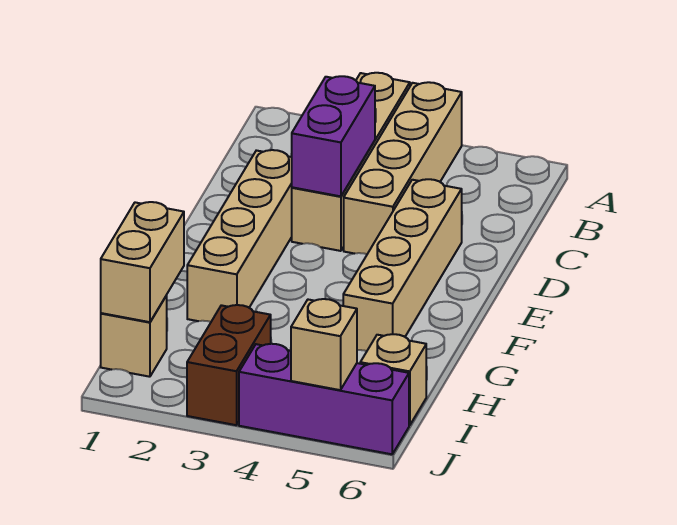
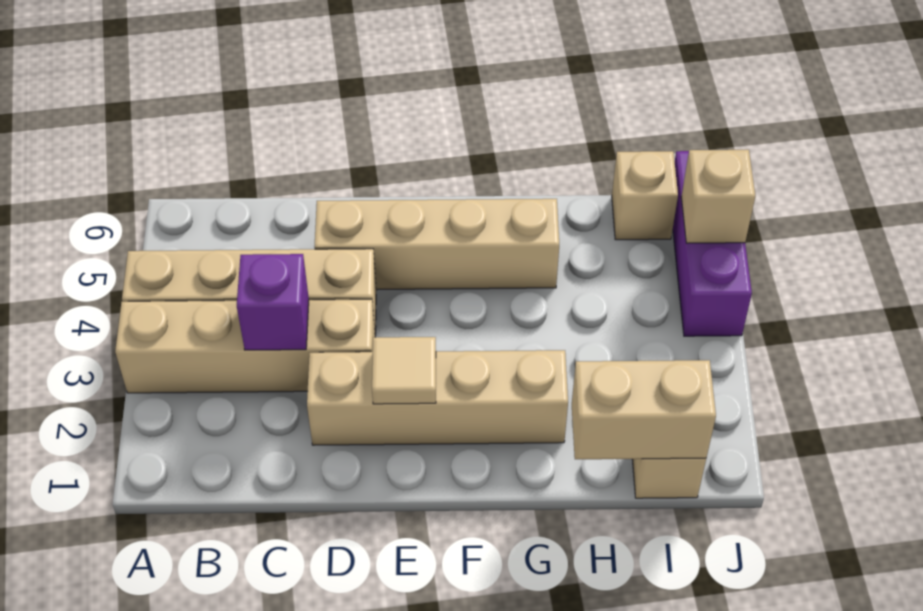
purple brick C3:D3 level 2 -> purple brick C3 level 2
none -> tan tile E2 level 2
brown brick I3:J3 level 1 -> none

